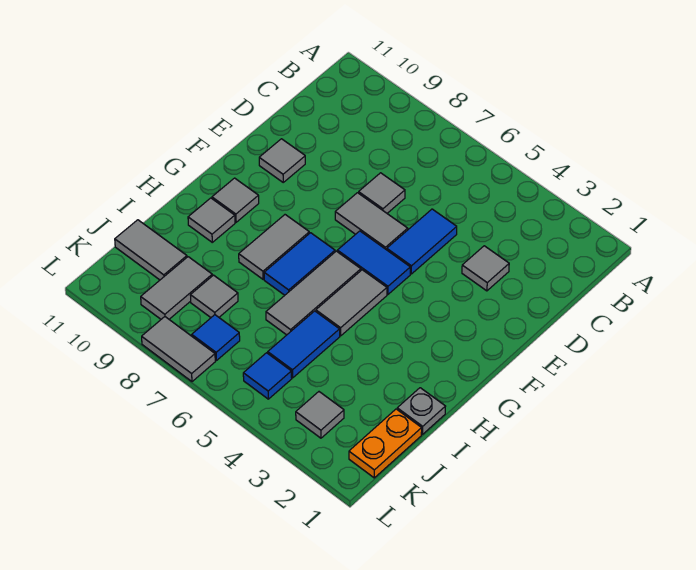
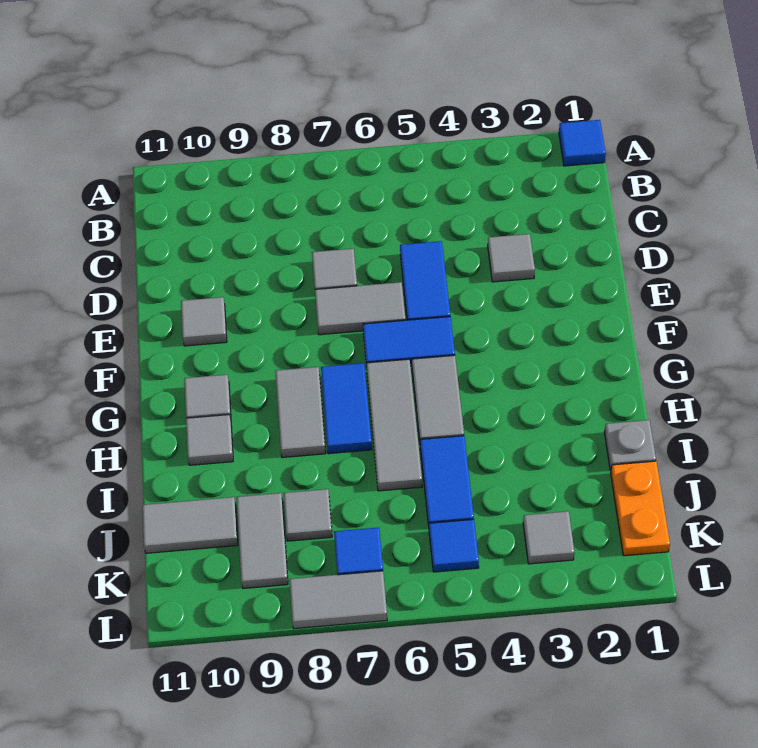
none -> blue tile A1 level 1

